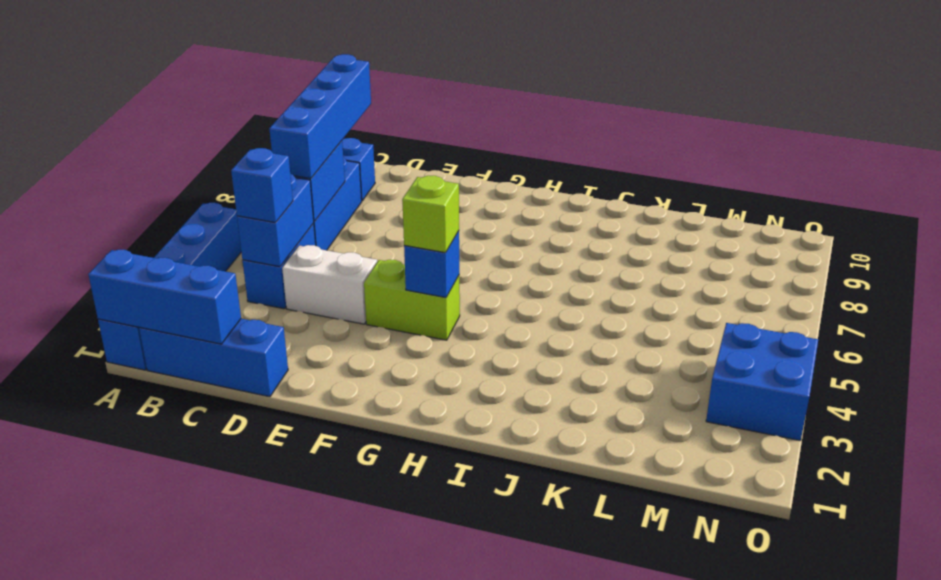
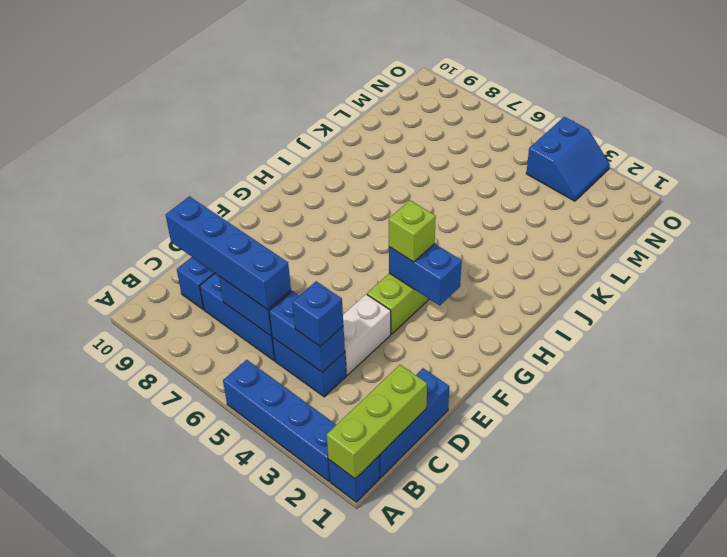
blue brick A1:C1 level 2 -> lime brick A1:C1 level 2
blue brick G4 level 2 -> blue brick G3:G4 level 2
blue brick N3:O4 level 1 -> blue slope N3:O4 level 1 top 4

